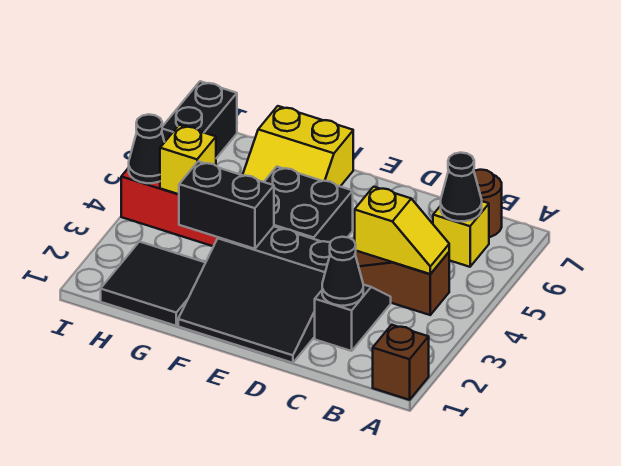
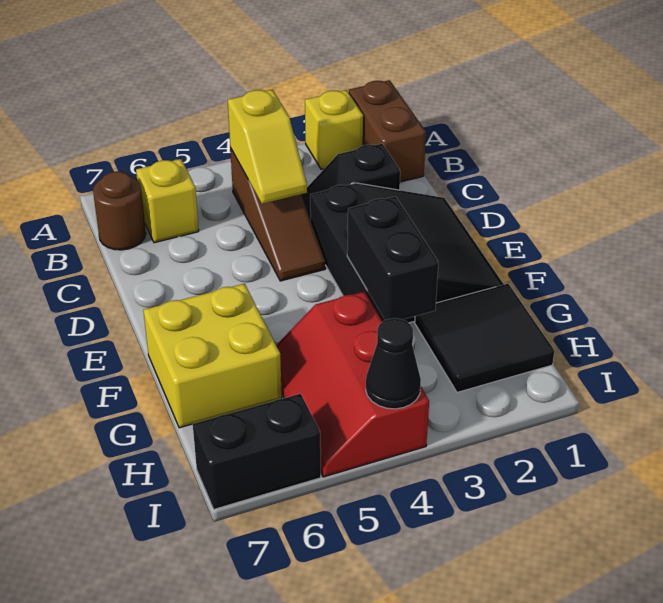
brown brick A1 level 1 -> brown brick A1:B1 level 1
yellow slope B4:C4 level 2 top C -> yellow slope B4:C4 level 2 top B
black cone B6 level 2 -> none
black cone C2 level 2 -> none
black brick E4:F5 level 1 -> none
yellow slope F6:G7 level 1 top 7 -> yellow brick F6:G7 level 1
yellow brick H4 level 2 -> yellow brick A2 level 1

